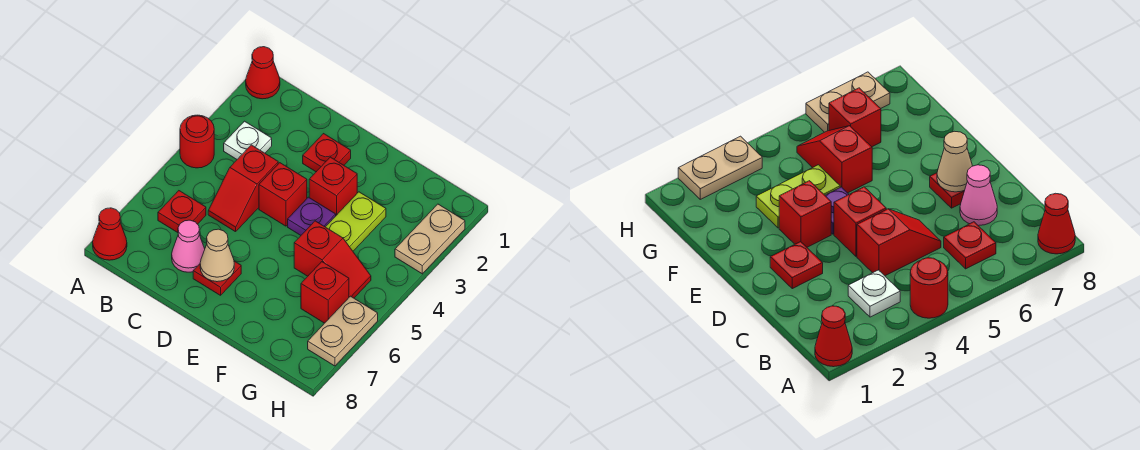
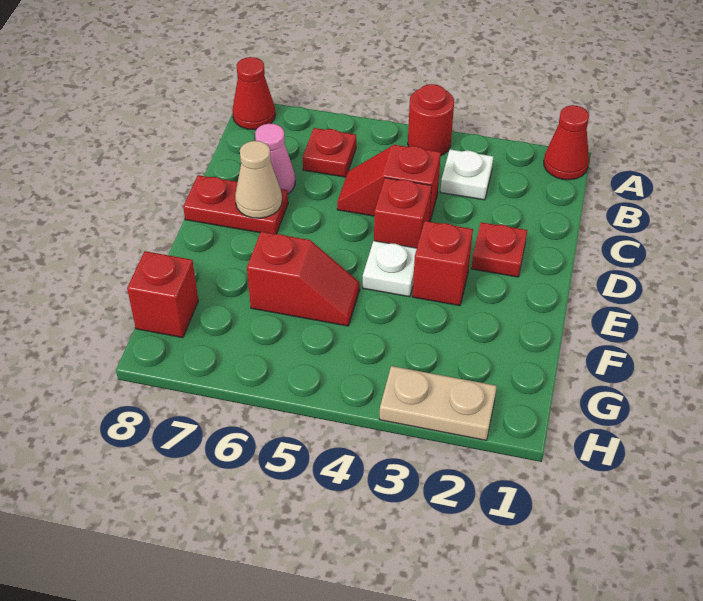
red plate D7 level 1 -> red plate D7:D8 level 1
purple plate E4 level 1 -> white plate E4 level 1
lime plate F3:F4 level 1 -> none
red slope F5:G5 level 1 top F -> red slope F5:F6 level 1 top 6
red brick G6 level 1 -> red brick G8 level 1
tan plate H6:H7 level 1 -> none

